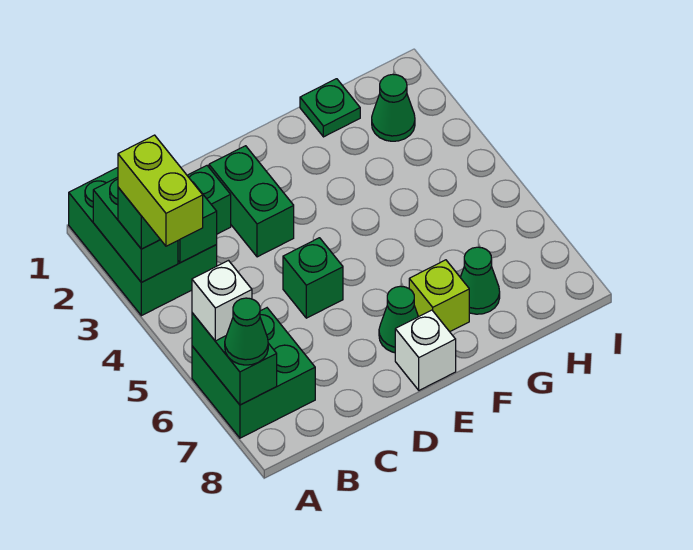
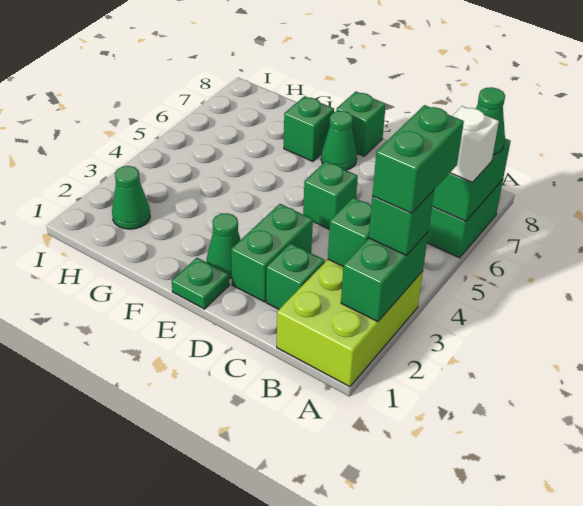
green brick A1:B3 level 1 -> lime brick A1:B3 level 1
lime brick A3:A4 level 4 -> green brick A3:A4 level 4
white brick E8 level 1 -> green brick E8 level 1
lime brick F7 level 1 -> green brick F7 level 1
green plate G1 level 1 -> green plate E1 level 1
green cone G7 level 1 -> green cone E2 level 1

